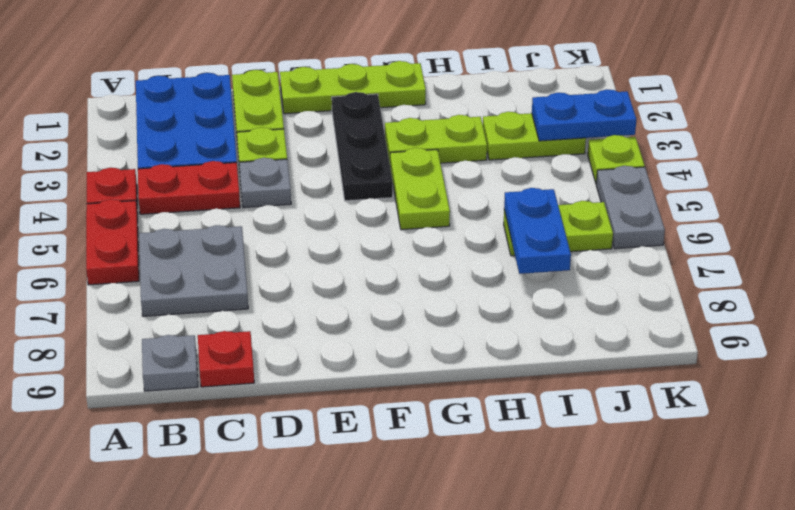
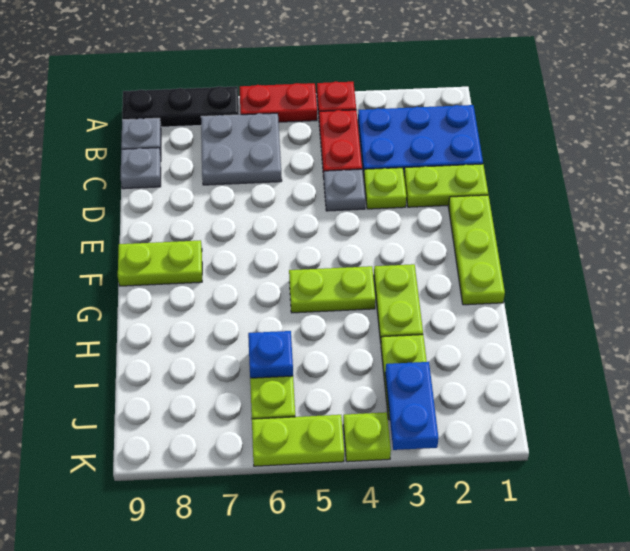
red plate C9 level 1 -> grey plate C9 level 1
black plate F2:F4 level 1 -> black plate A7:A9 level 1
none -> lime plate F8:F9 level 1
blue plate I6:I7 level 2 -> blue plate I6 level 2
grey plate K5:K6 level 1 -> lime plate K5:K6 level 1

